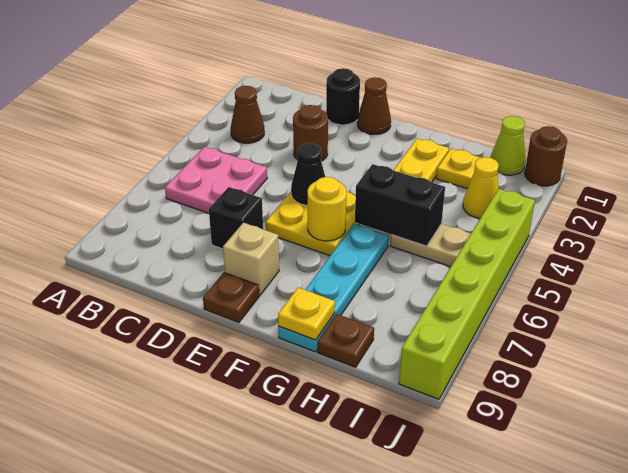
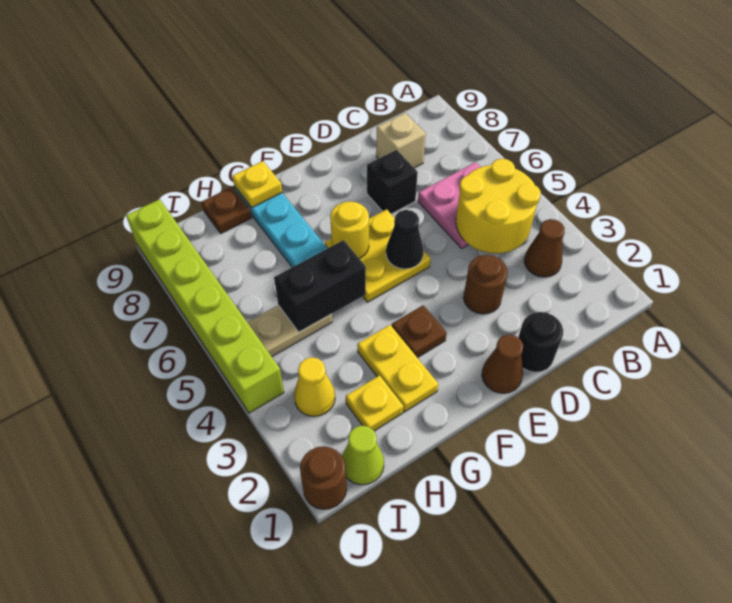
none -> yellow round brick B4:C5 level 2
tan brick E8 level 1 -> tan brick C8 level 1
brown plate E9 level 1 -> brown plate F3 level 1

